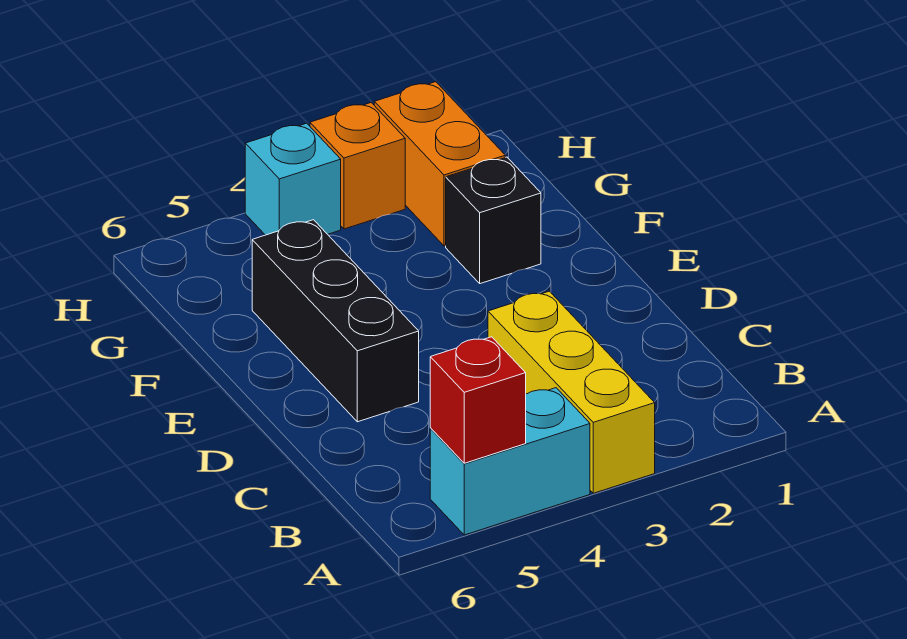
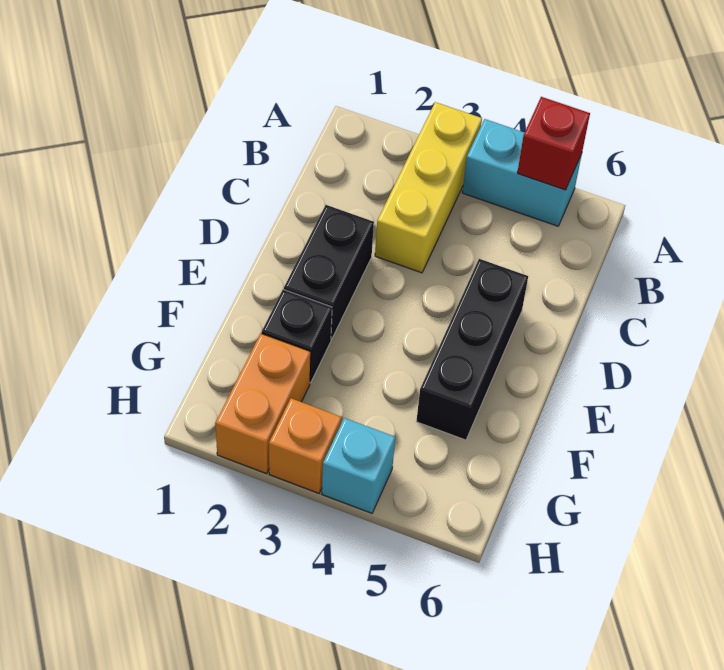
none -> black brick D2:E2 level 1

